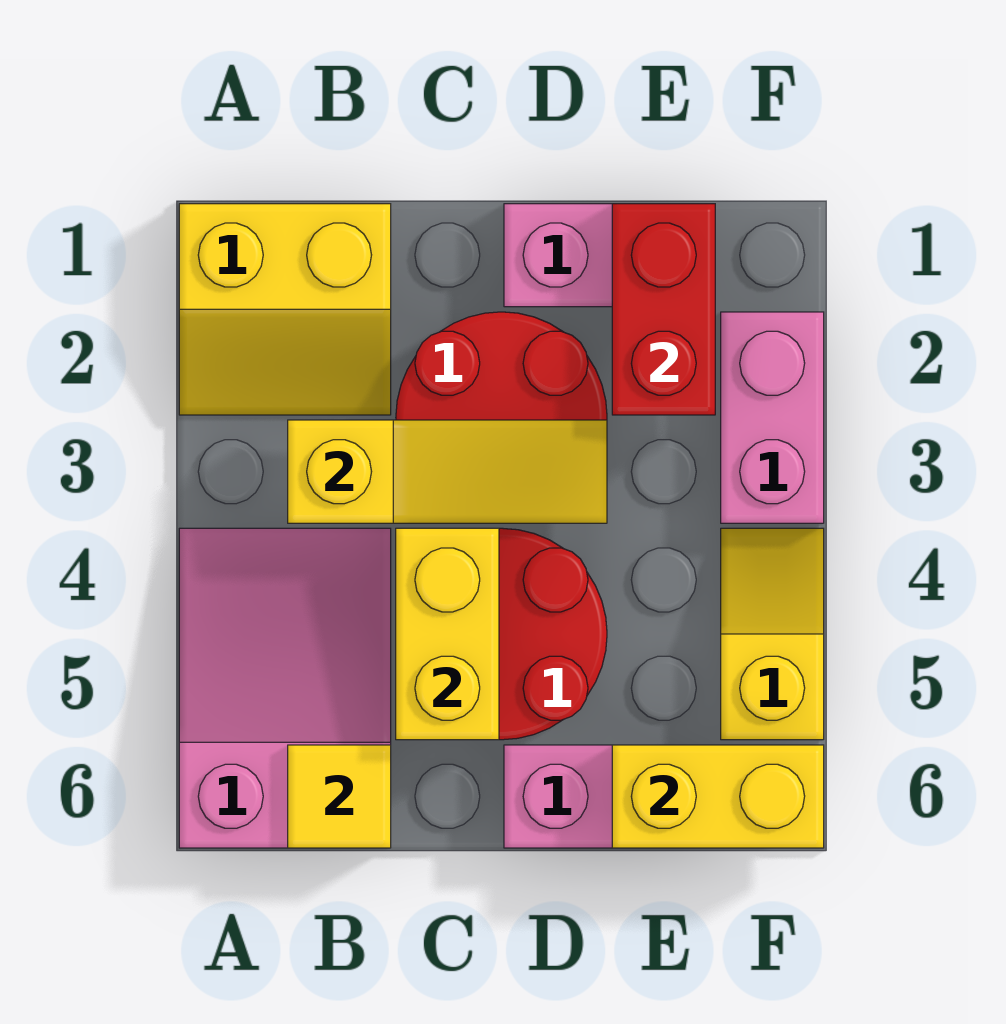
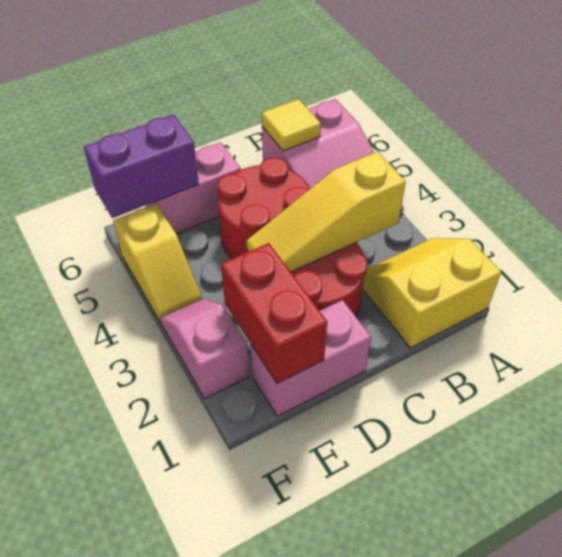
yellow brick C4:C5 level 2 -> none
yellow brick E6:F6 level 2 -> purple brick E6:F6 level 2
pink brick F2:F3 level 1 -> pink slope F2:F3 level 1 top 2

